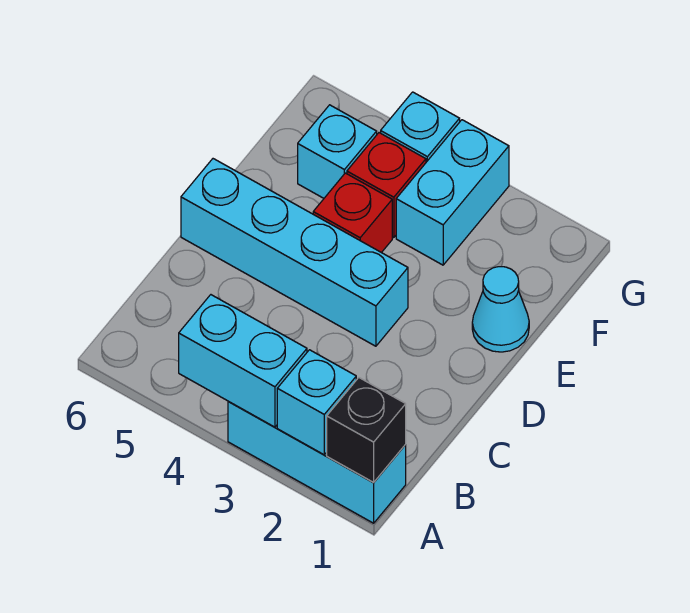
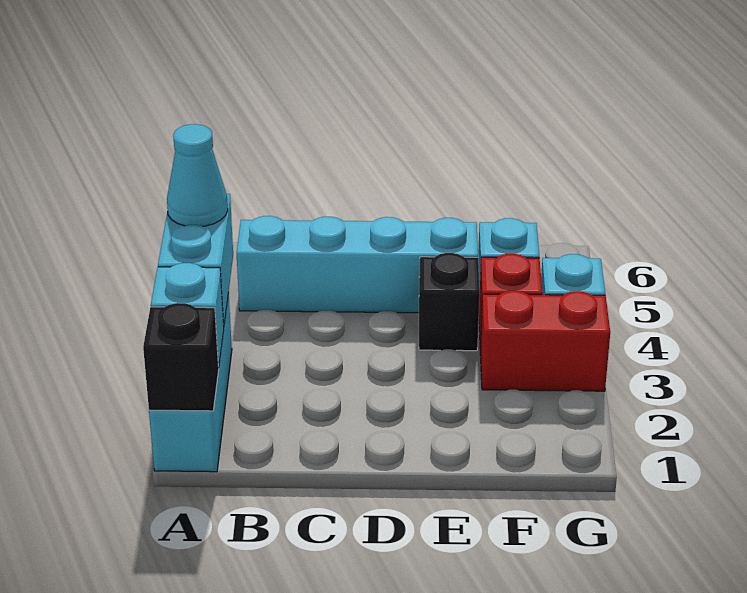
cyan brick D3:D6 level 1 -> cyan brick B5:E5 level 1
cyan cone E1 level 1 -> cyan cone A4 level 3
red brick E4 level 1 -> black brick E4 level 1
cyan brick F3:G3 level 1 -> red brick F3:G3 level 1

